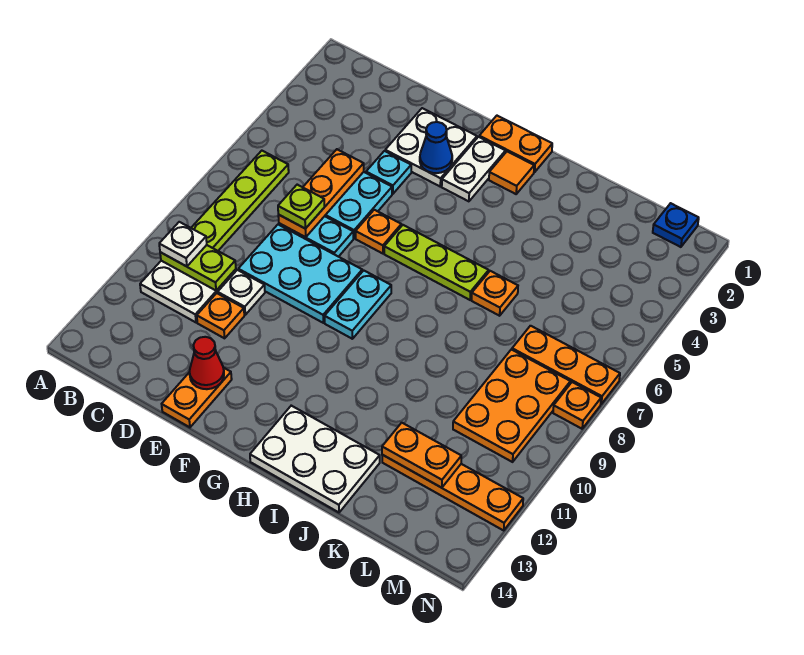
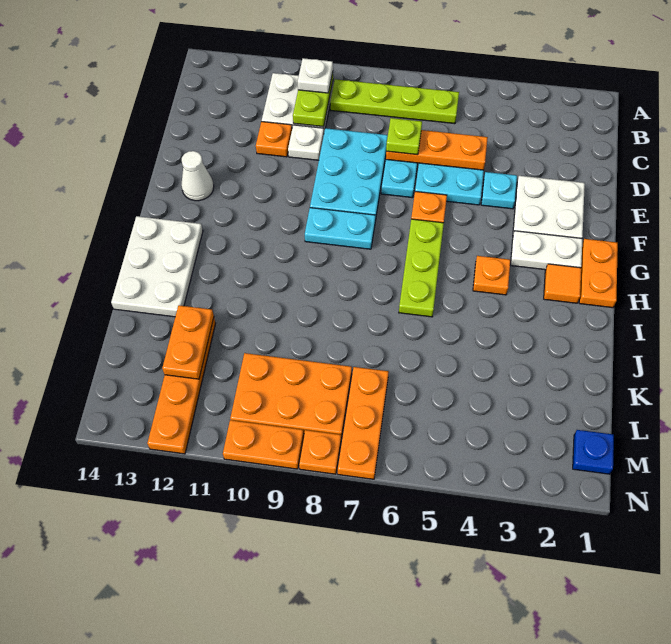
orange plate E13:E14 level 1 -> orange plate N9:N10 level 1
red cone E13 level 2 -> none
blue cone F3 level 2 -> none
none -> white cone F13 level 1
orange plate J6 level 1 -> orange plate H4 level 1

